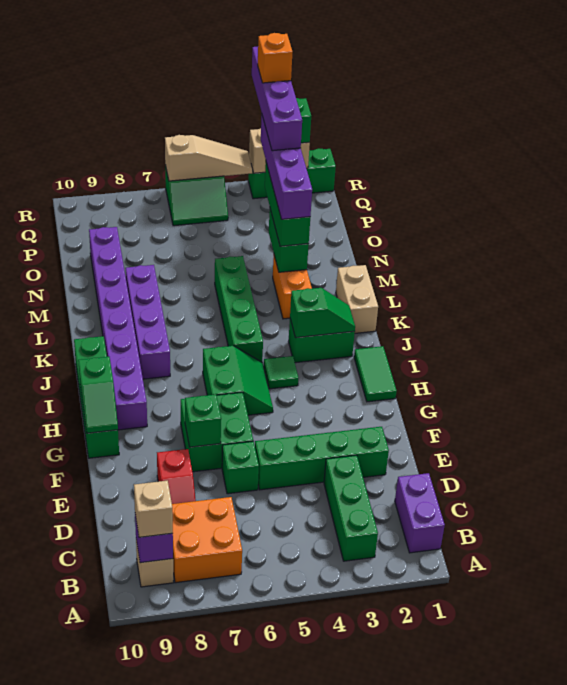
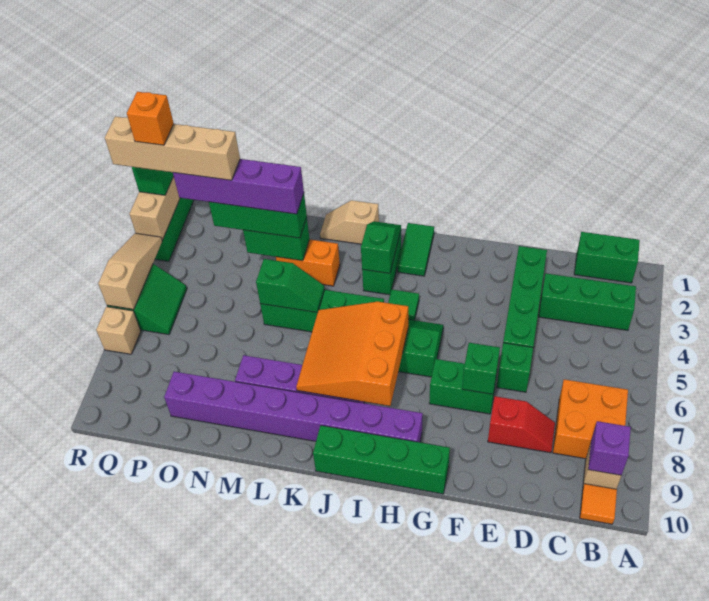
purple brick B1:C1 level 1 -> green brick B1:C1 level 1
tan brick B9 level 3 -> tan brick R7 level 1
none -> orange tile B10 level 1
green brick F6:G7 level 1 -> green brick F7:G7 level 1
green slope G10:H10 level 2 top H -> green slope L5:M5 level 2 top M
green tile H1:I1 level 1 -> green tile I1:I2 level 1
none -> orange slope I6:K8 level 2 top I
tan brick K1:L1 level 1 -> tan slope K1:L1 level 1 top K
purple brick O3:R3 level 5 -> tan brick O3:R3 level 5

